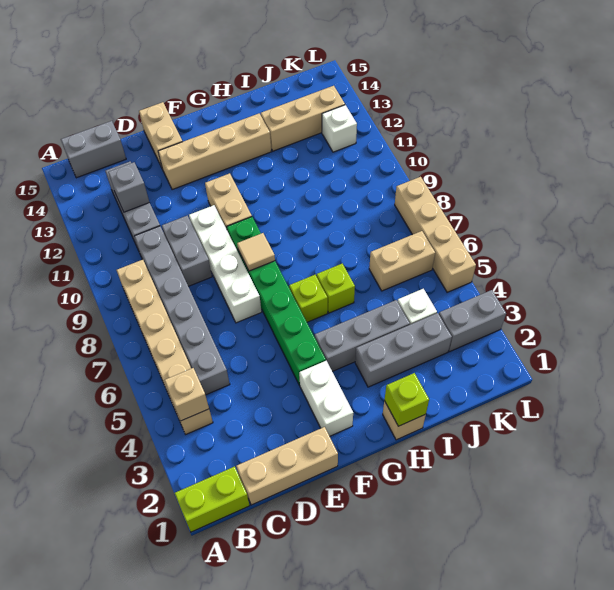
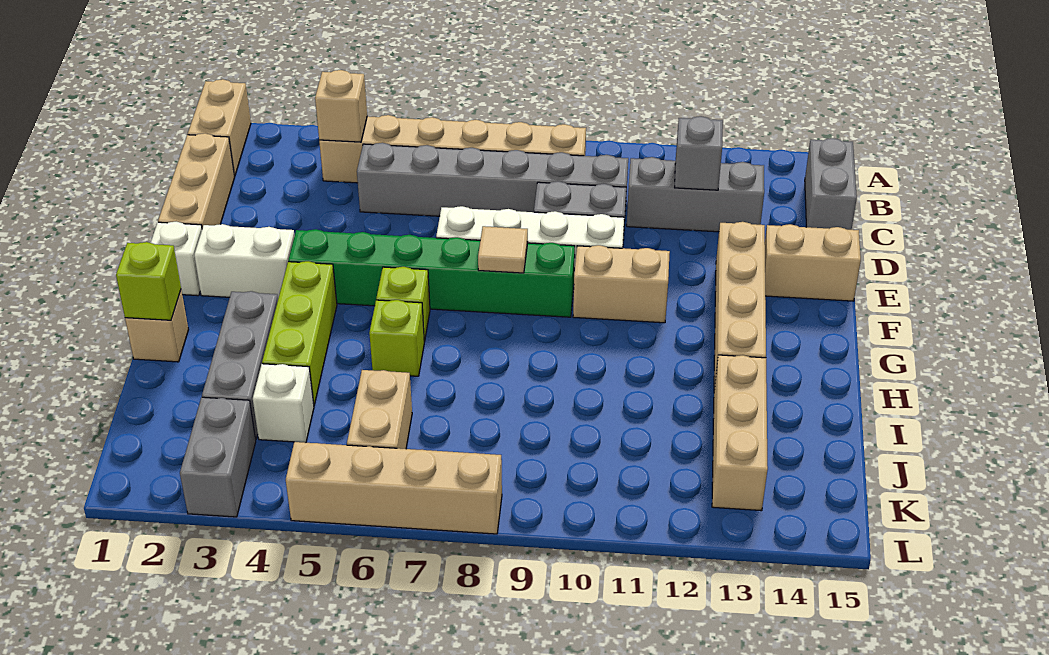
lime brick A1:B1 level 1 -> tan brick A1:B1 level 1
grey brick G4:I4 level 1 -> lime brick G4:I4 level 1
white brick K12 level 1 -> white brick F1 level 1

